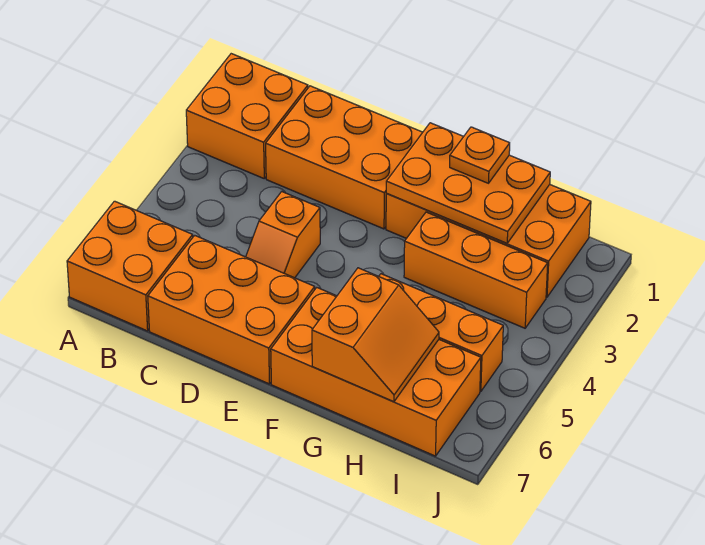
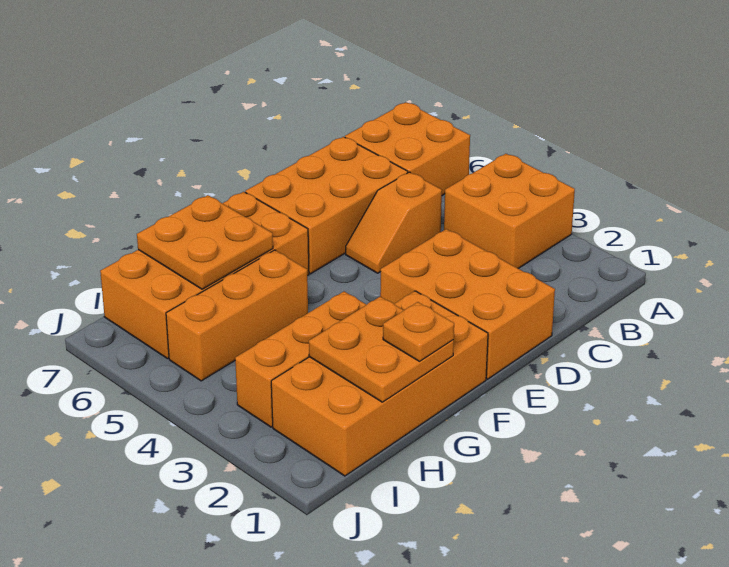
orange brick A1:B2 level 1 -> orange brick A3:B4 level 1
orange brick C1:E2 level 1 -> orange brick D1:E3 level 1
orange slope D4:D5 level 1 top 4 -> orange slope C5:D5 level 1 top C
orange plate F1:H2 level 2 -> orange plate G1:H2 level 2
orange slope G6:H7 level 2 top G -> orange plate G6:H7 level 2

